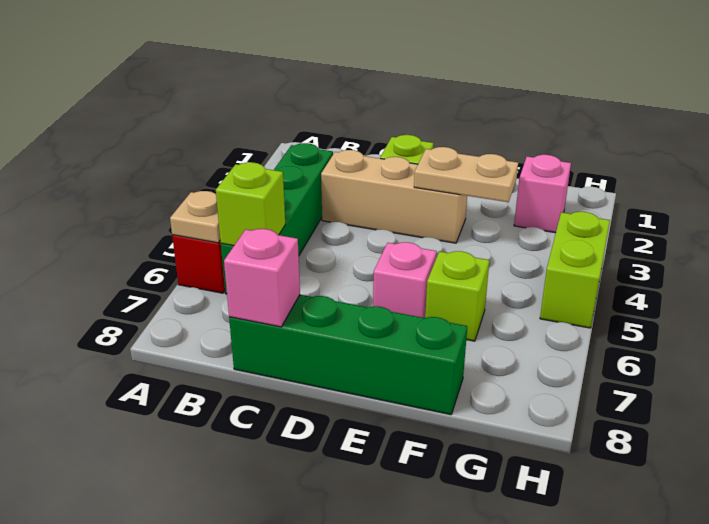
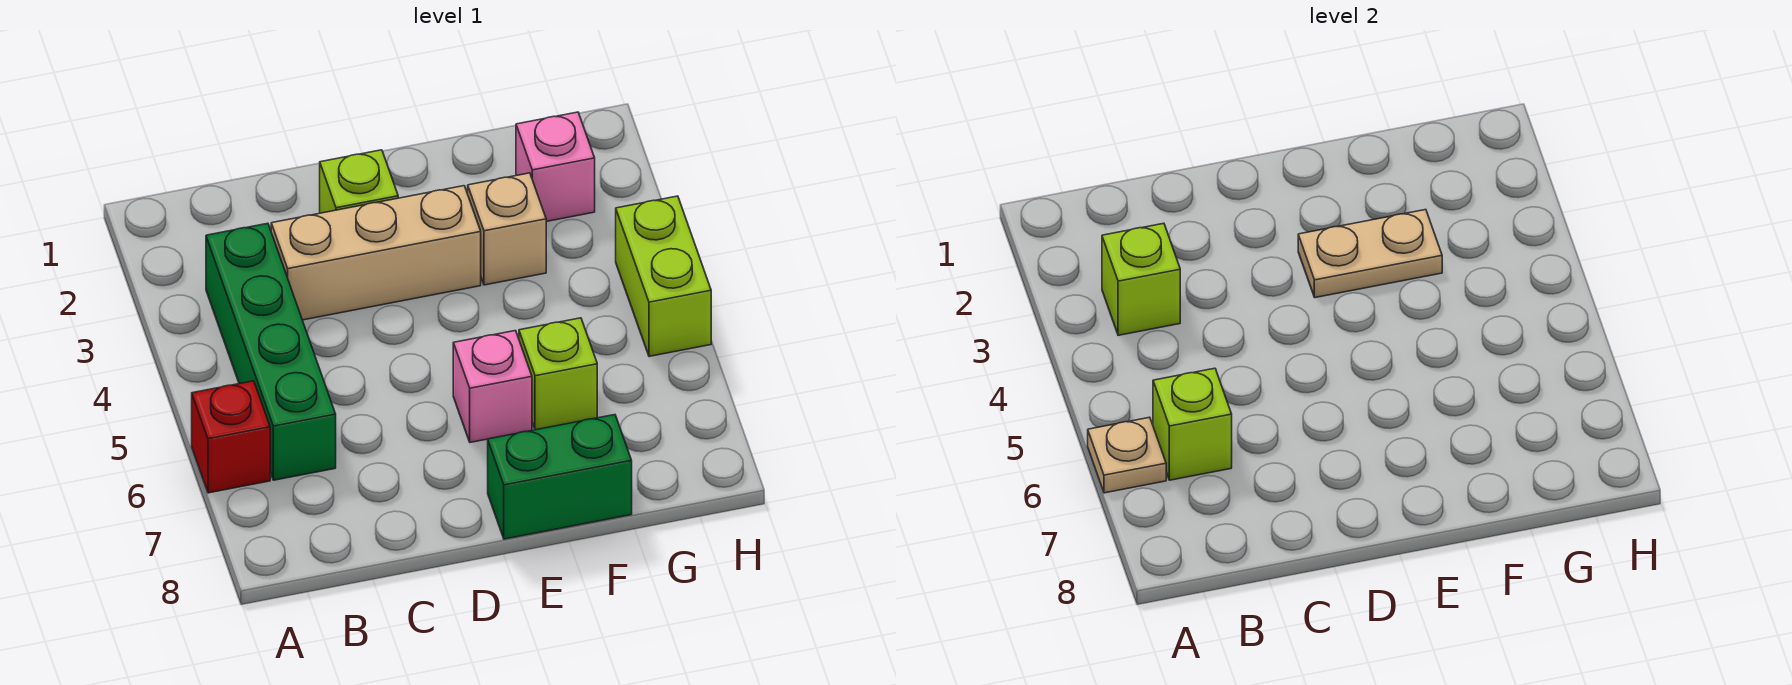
none -> lime brick B3 level 2
green brick C8:F8 level 1 -> green brick E8:F8 level 1
pink brick C8 level 2 -> none
none -> tan brick F3 level 1

